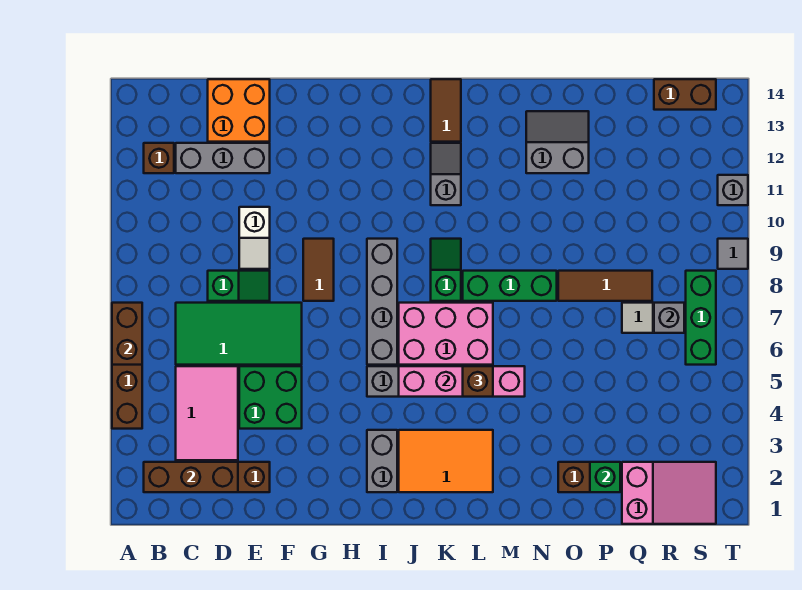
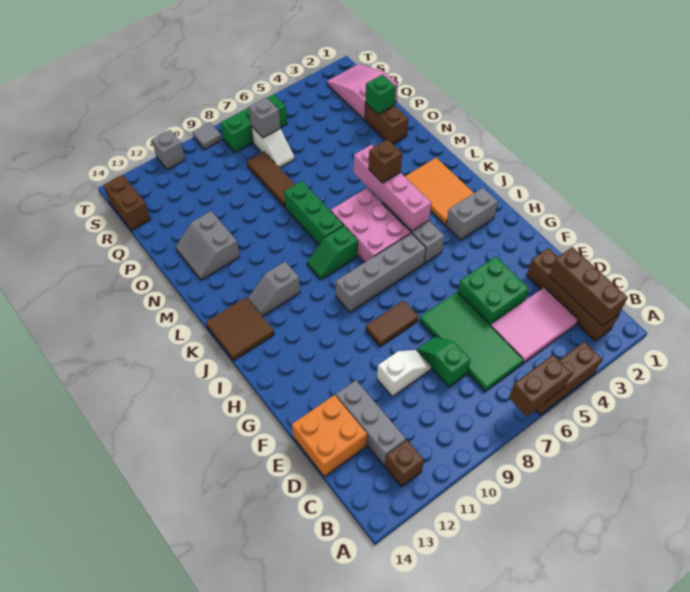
brown tile K13:K14 level 1 -> brown tile J13:K14 level 1

